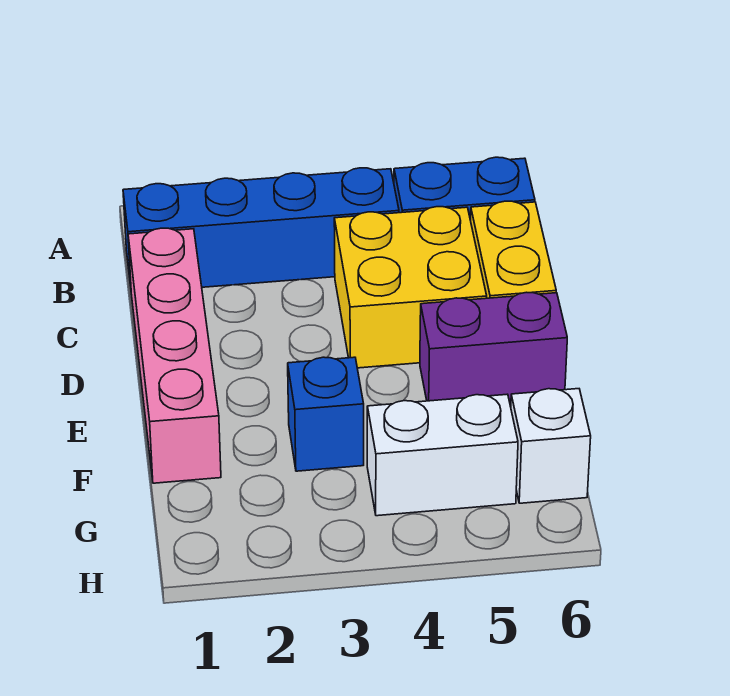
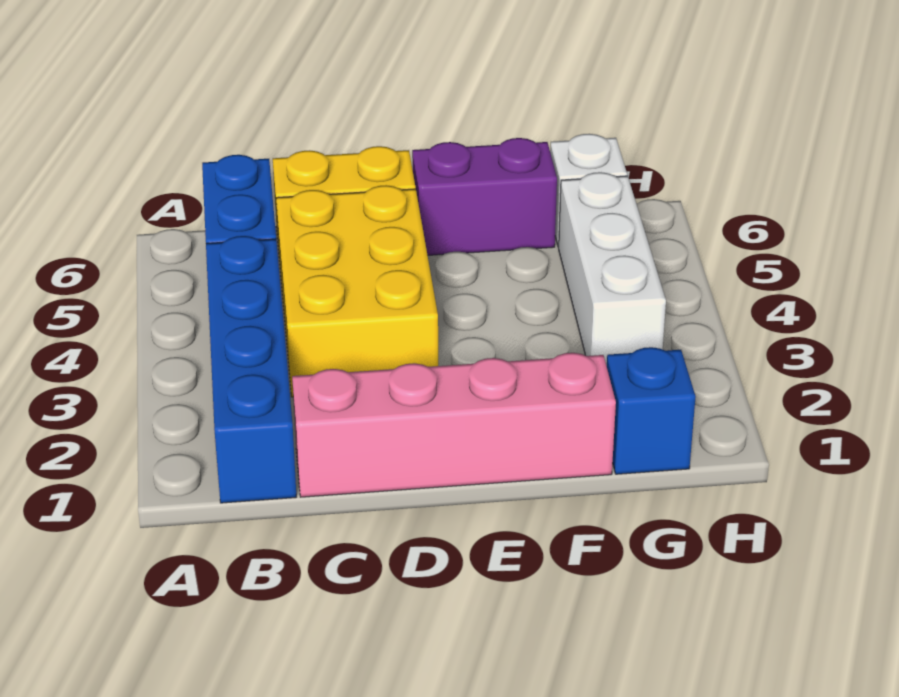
yellow brick C4:D5 level 1 -> yellow brick C3:D5 level 1
purple brick E5:E6 level 1 -> purple brick E6:F6 level 1
blue brick F3 level 1 -> blue brick G1 level 1
white brick G4:G5 level 1 -> white brick G3:G5 level 1

